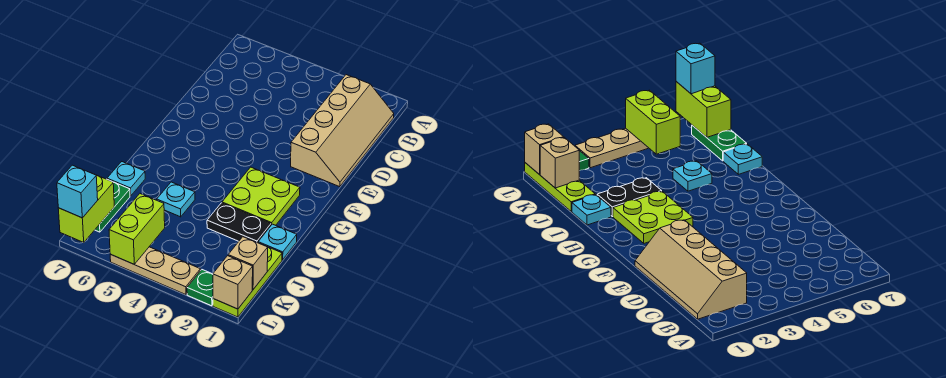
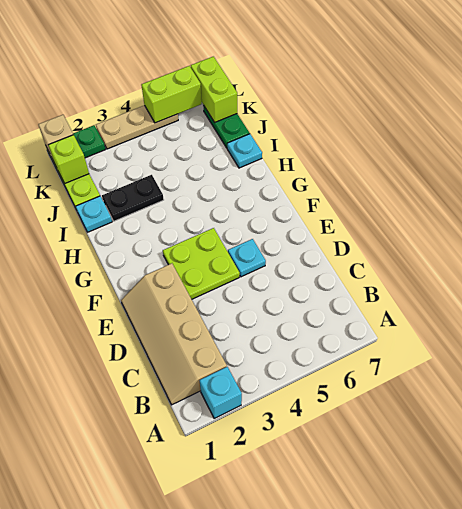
lime plate G2:H3 level 1 -> lime plate E3:F4 level 1
cyan plate I5 level 1 -> cyan plate E5 level 1
tan brick K1 level 2 -> lime brick K1 level 2
lime brick K5:L5 level 2 -> lime brick L5:L6 level 2
cyan brick L7 level 3 -> cyan brick A2 level 1

